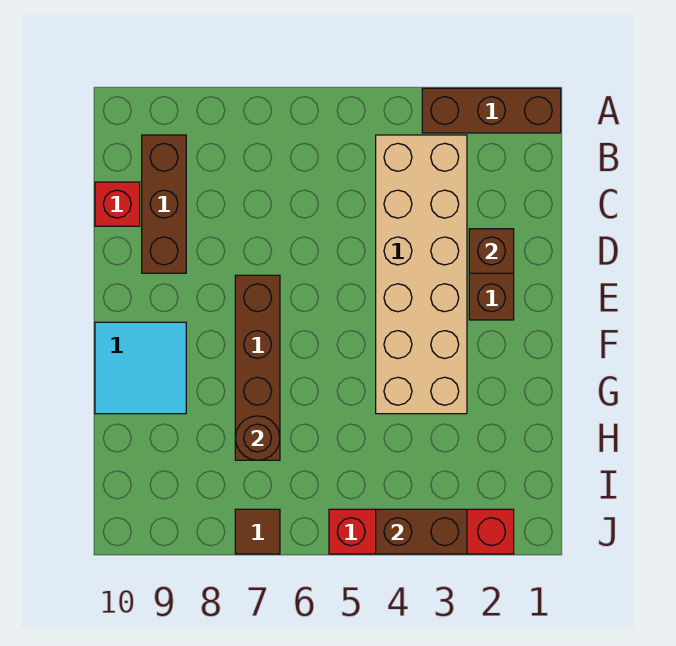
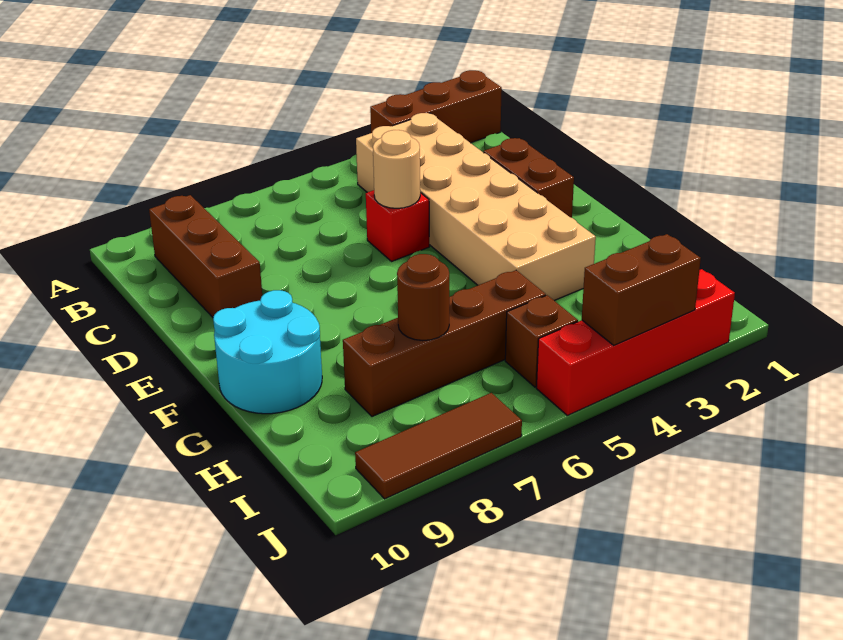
red brick C10 level 1 -> red brick D5 level 1
brown brick D2 level 2 -> brown brick I5 level 1
none -> tan round brick D5 level 2
brown brick E7:H7 level 1 -> brown brick H5:H8 level 1
cyan tile F9:G10 level 1 -> cyan round brick F9:G10 level 1
brown tile J7 level 1 -> brown tile J7:J9 level 1

